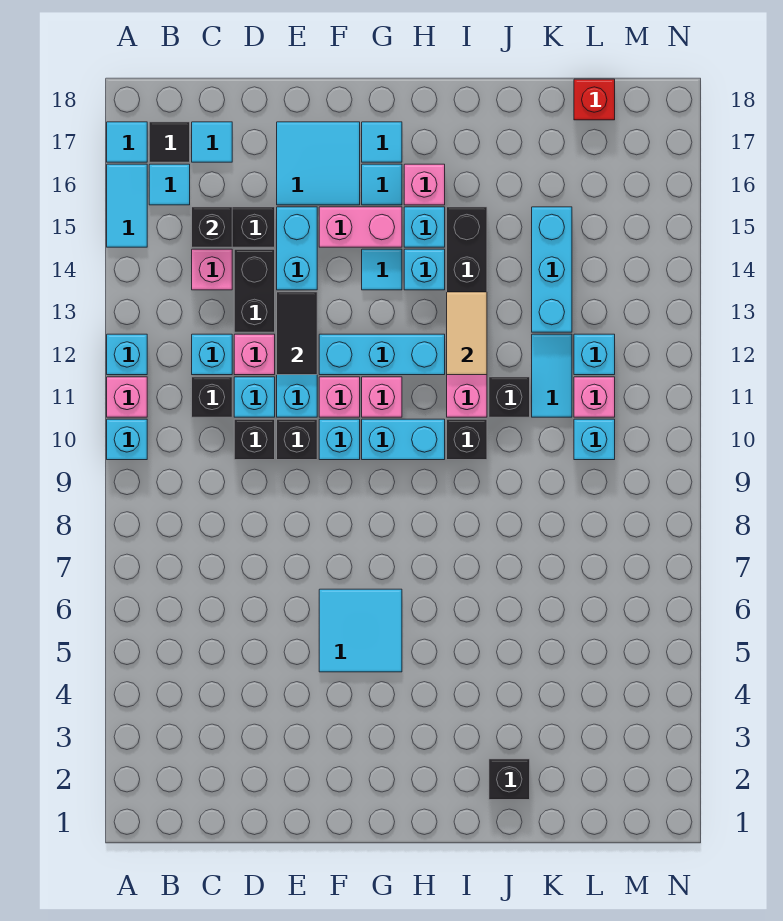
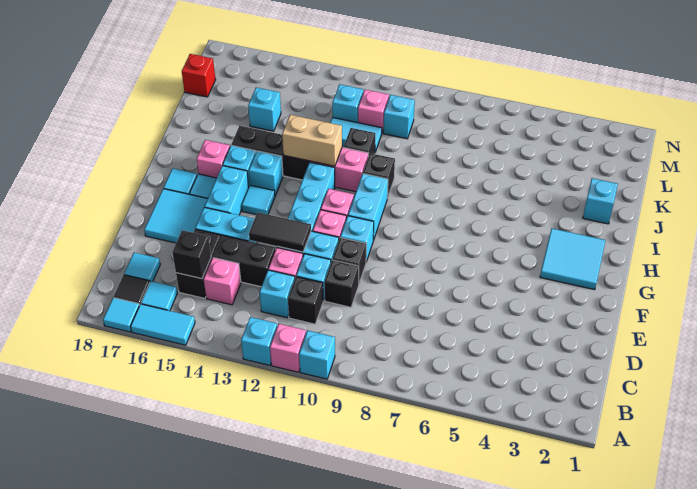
cyan tile F5:G6 level 1 -> cyan tile G2:H3 level 1
pink brick F15:G15 level 1 -> cyan brick F15:G15 level 1
tan tile I12:I13 level 2 -> tan brick I12:I13 level 2
black brick J2 level 1 -> cyan brick J2 level 1
cyan brick K13:K15 level 1 -> cyan brick K15 level 1

